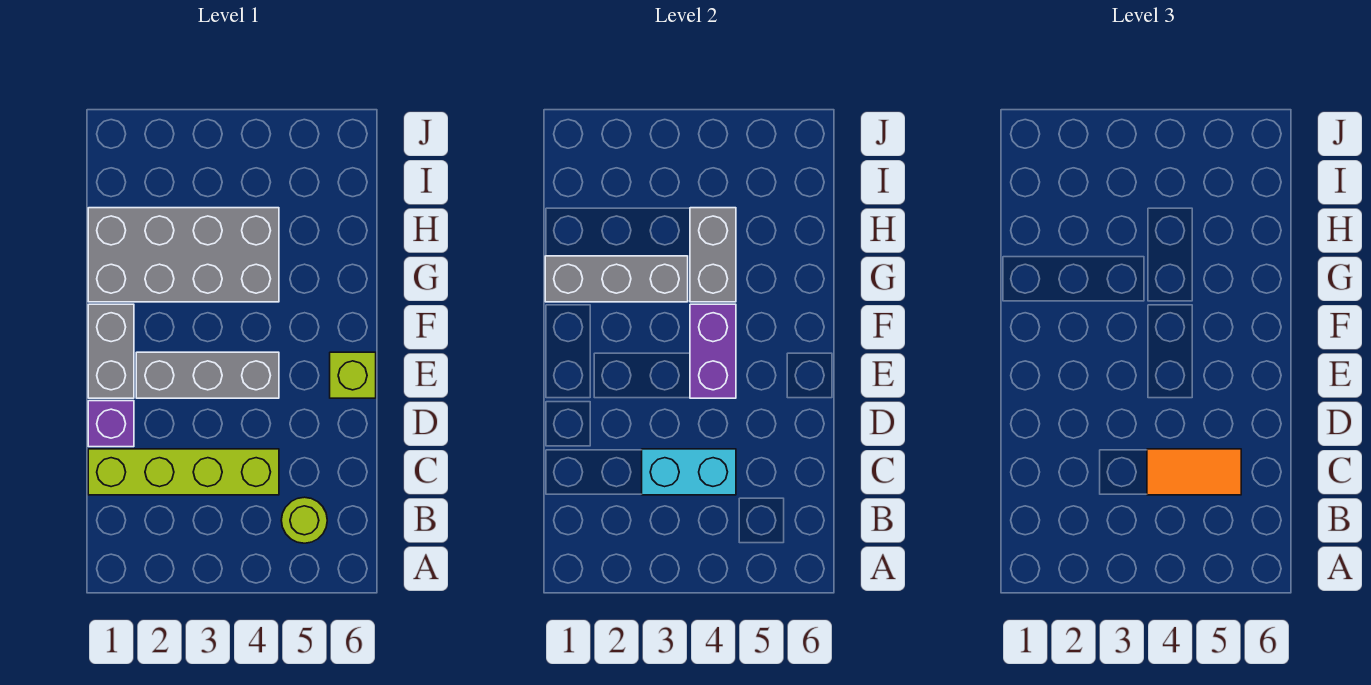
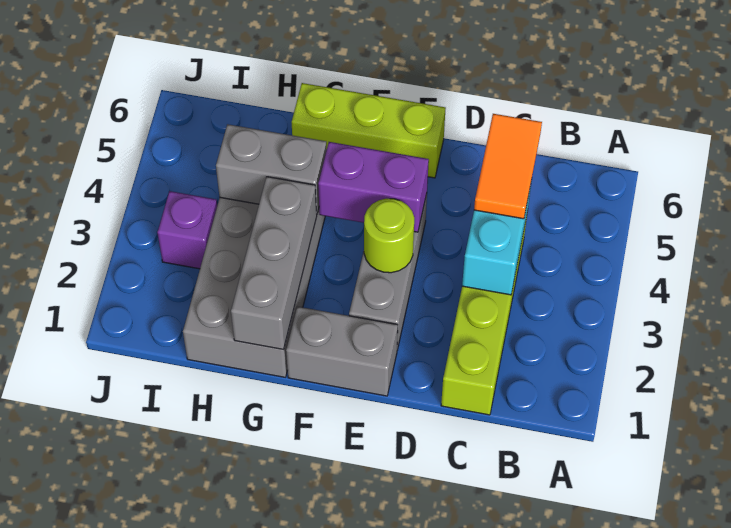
lime round brick B5 level 1 -> lime round brick E3 level 2
purple brick D1 level 1 -> purple brick I3 level 1
lime brick E6 level 1 -> lime brick E6:G6 level 1

